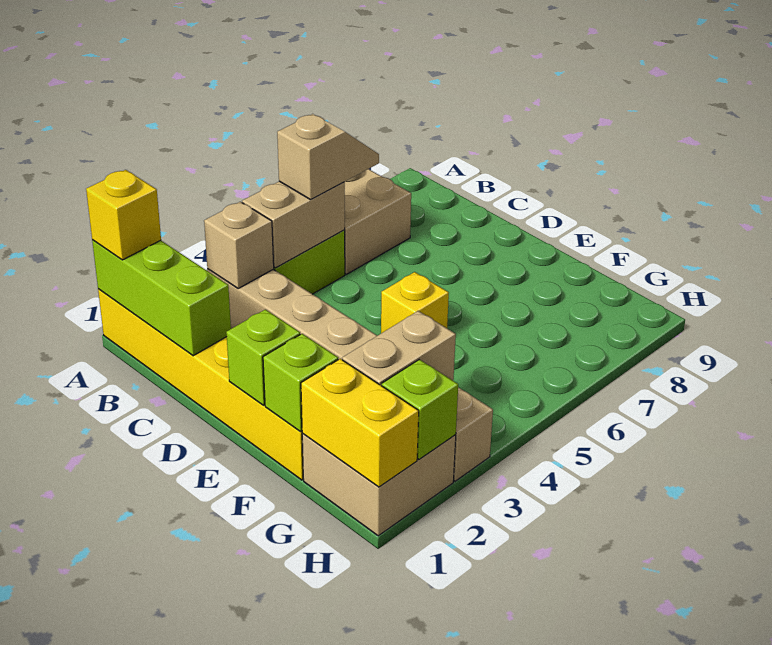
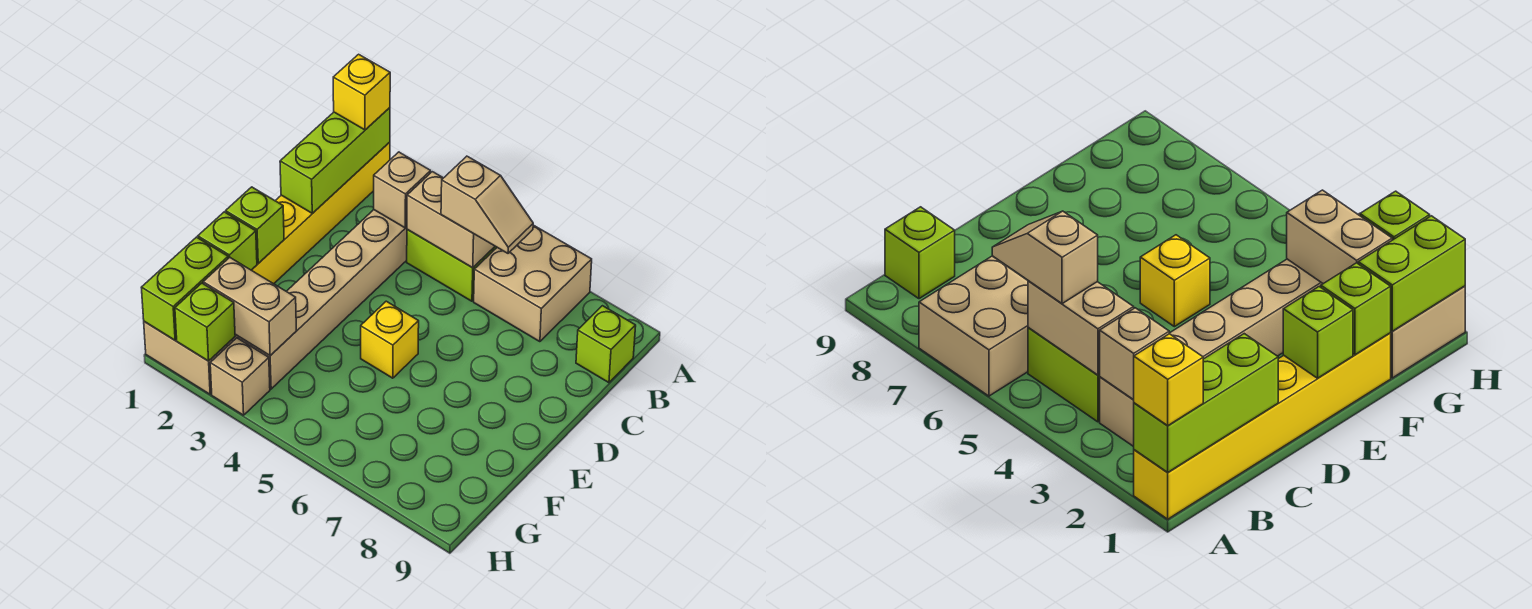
none -> lime brick B9 level 1
yellow brick G1:H1 level 2 -> lime brick G1:H1 level 2

